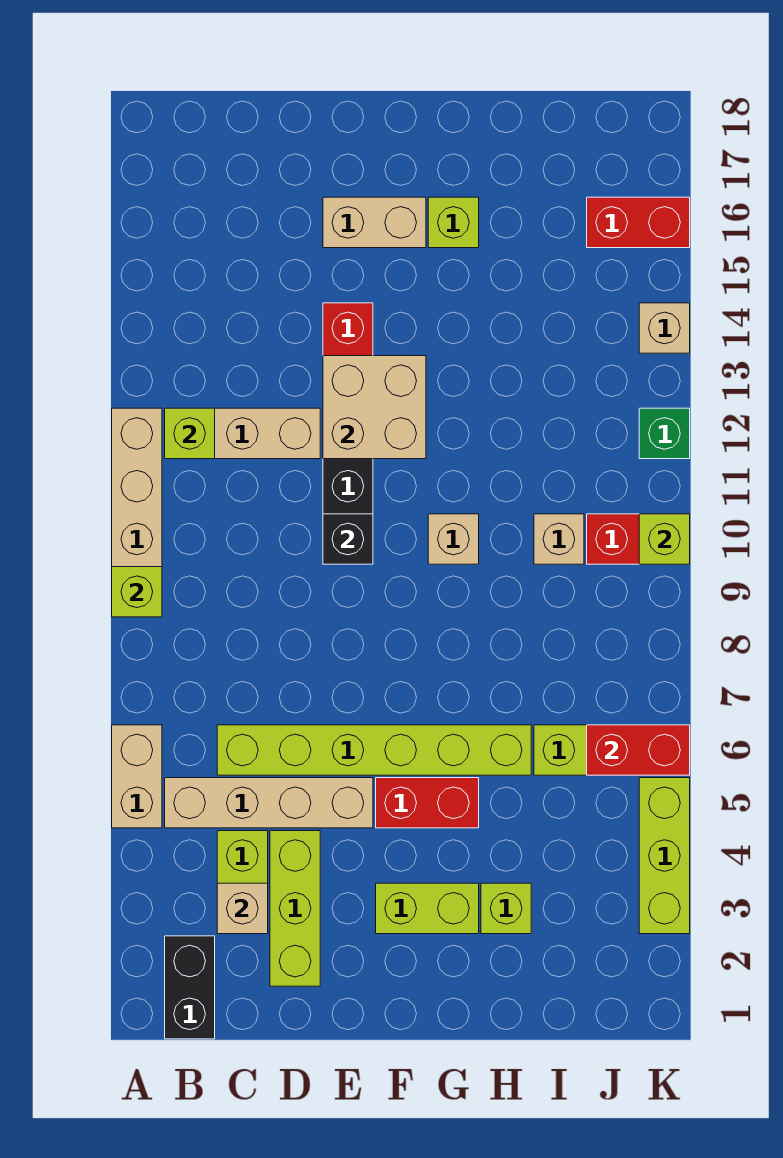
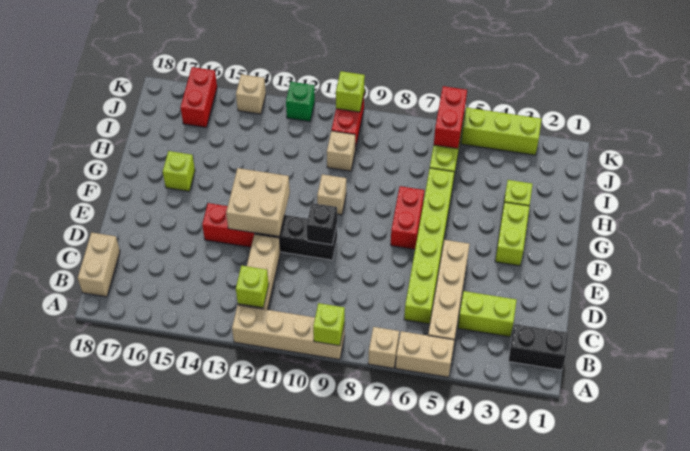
tan brick C3 level 2 -> tan brick A7 level 1
lime brick D2:D4 level 1 -> none
tan brick E16:F16 level 1 -> tan brick B18:C18 level 1
red brick F5:G5 level 1 -> red brick F7:G7 level 1

